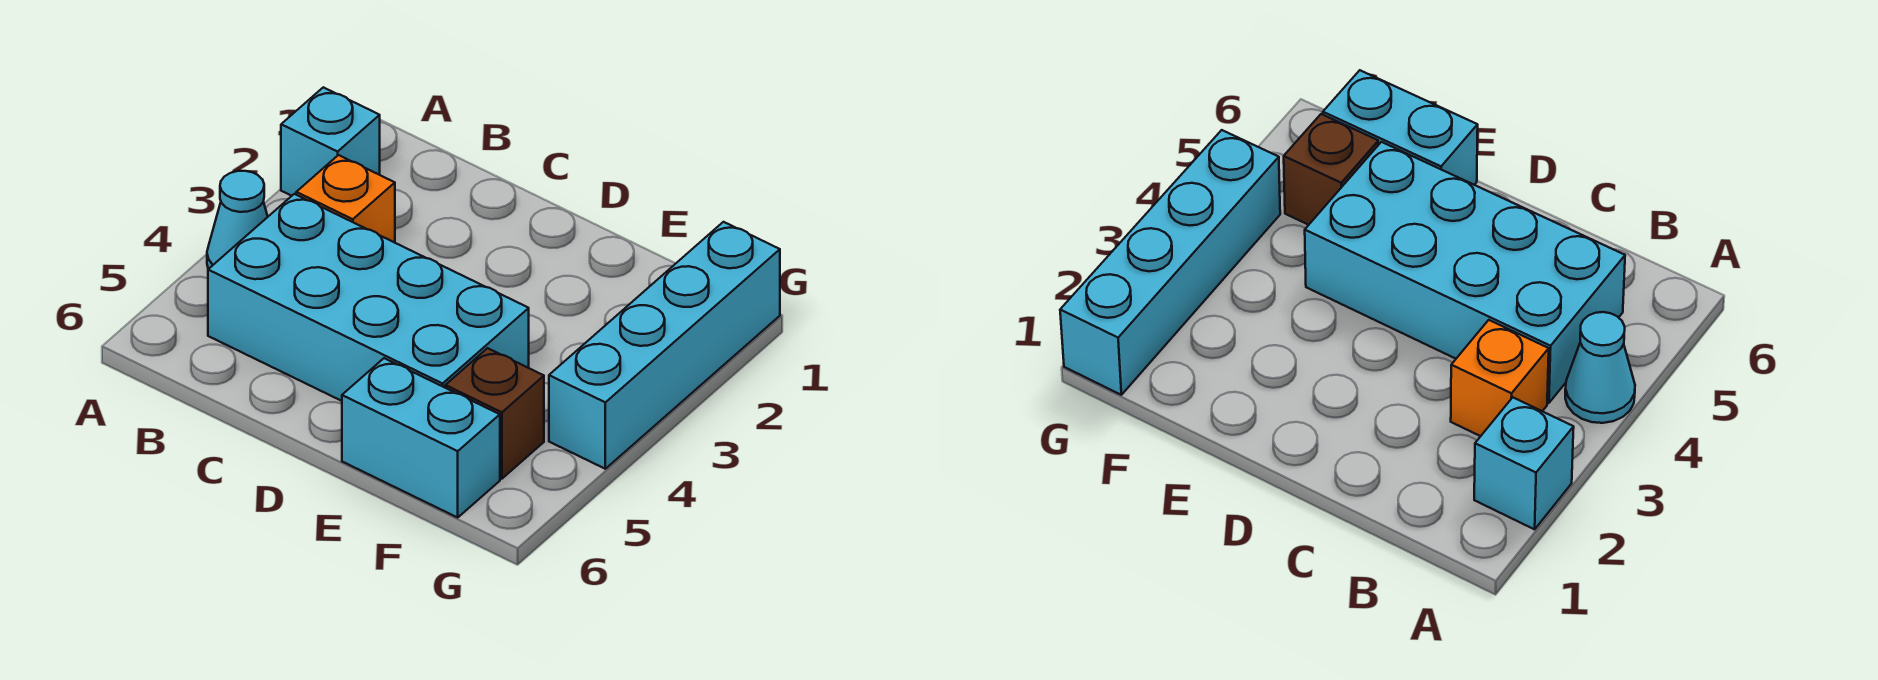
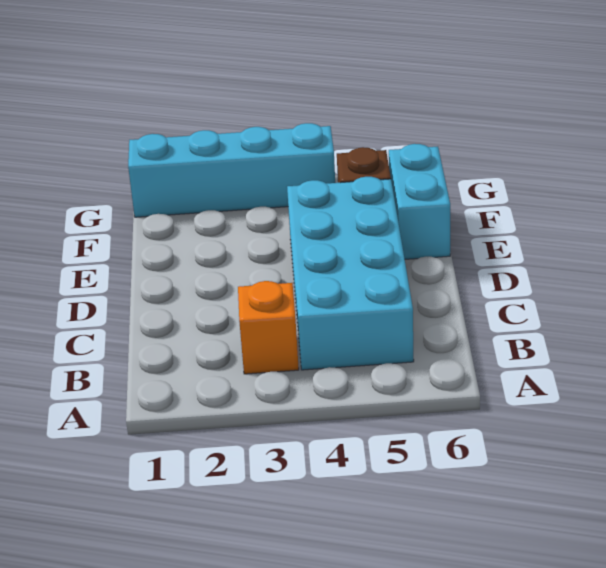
cyan brick A2 level 1 -> none
cyan cone A4 level 1 -> none

